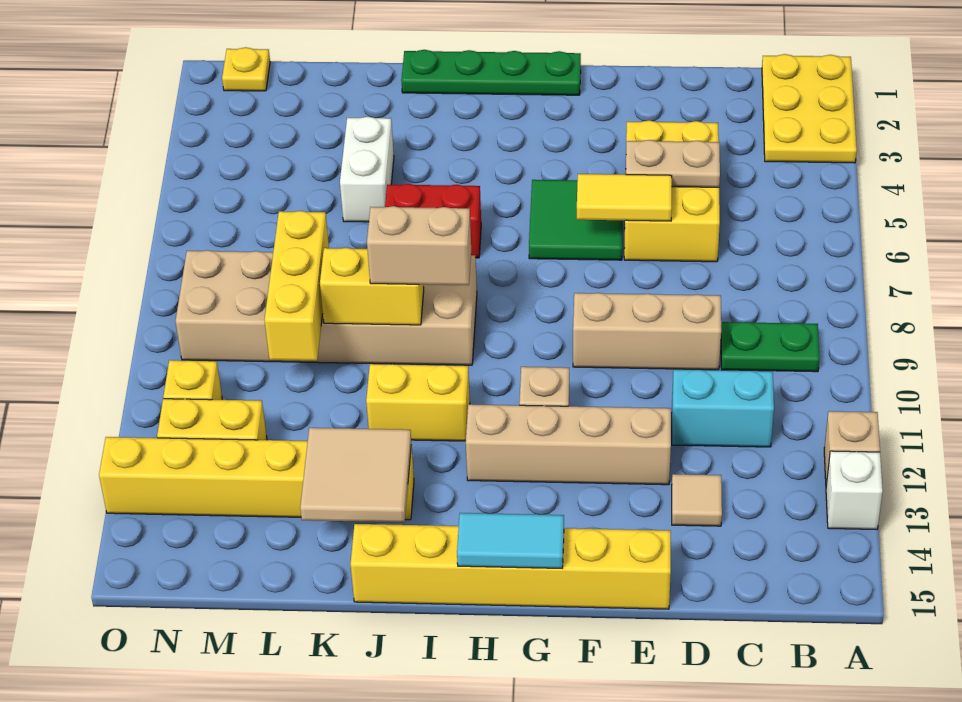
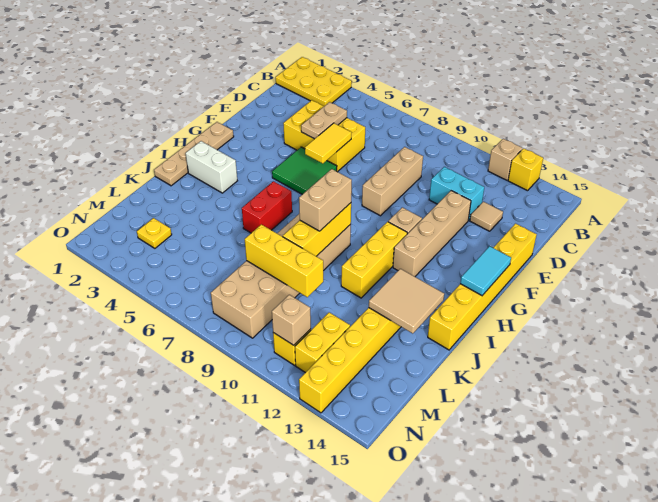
white brick A13 level 1 -> yellow brick A13 level 1
green plate B9:C9 level 1 -> none
cyan brick C11:D11 level 1 -> cyan brick D11:D12 level 1
green plate G1:J1 level 1 -> tan plate G1:J1 level 1
yellow brick I11:J11 level 1 -> yellow brick H11:J11 level 1
yellow brick J9:K9 level 2 -> yellow brick I9:K9 level 2
white brick K4:K5 level 1 -> white brick I2:I3 level 1
yellow plate N1 level 1 -> yellow plate M3 level 1
none -> tan brick N11 level 2

